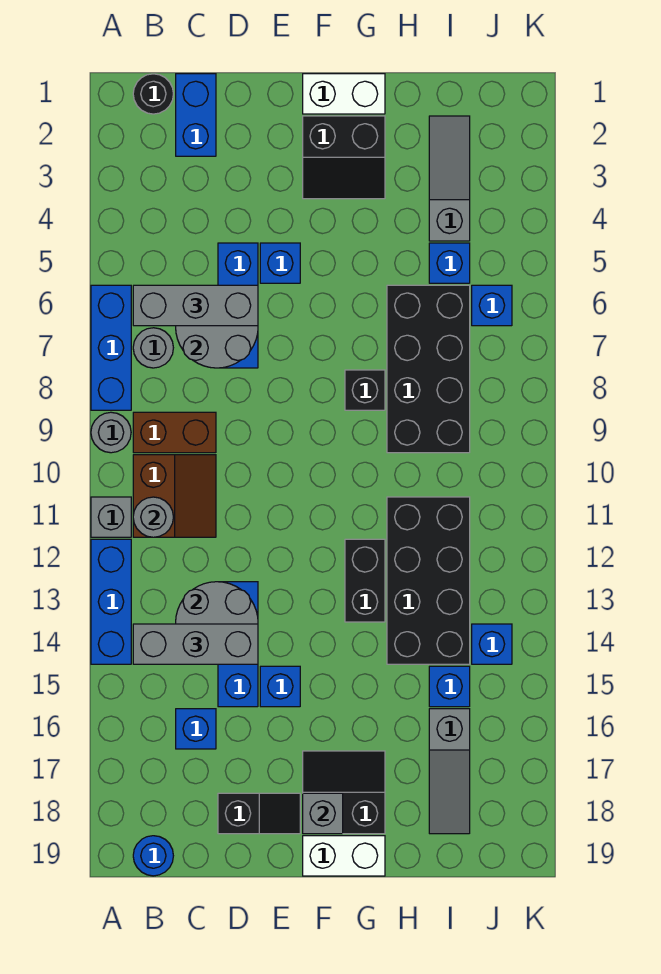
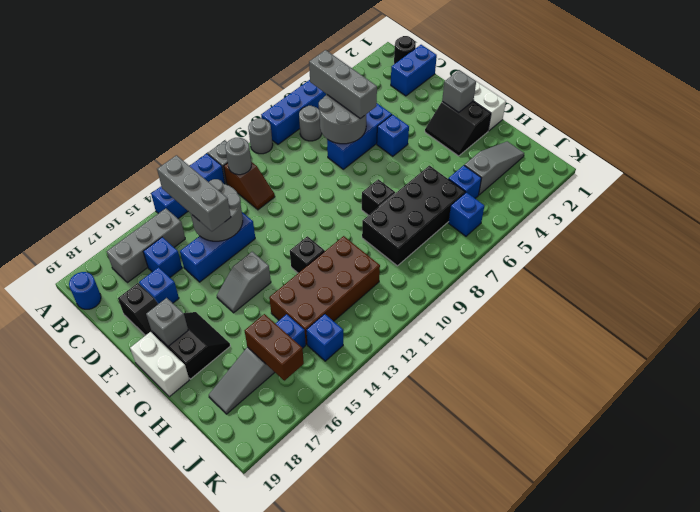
brown brick B9:C9 level 1 -> brown brick I16:J16 level 2
brown slope B10:C11 level 1 top B -> brown slope B11:C11 level 1 top B
none -> grey brick B15:B17 level 1
blue brick E15 level 1 -> blue brick D17 level 1
none -> grey brick F2 level 2
none -> grey slope F14:F15 level 1 top 14
black brick G12:G13 level 1 -> black brick G12 level 1
black brick H11:I14 level 1 -> brown brick H11:I14 level 1

